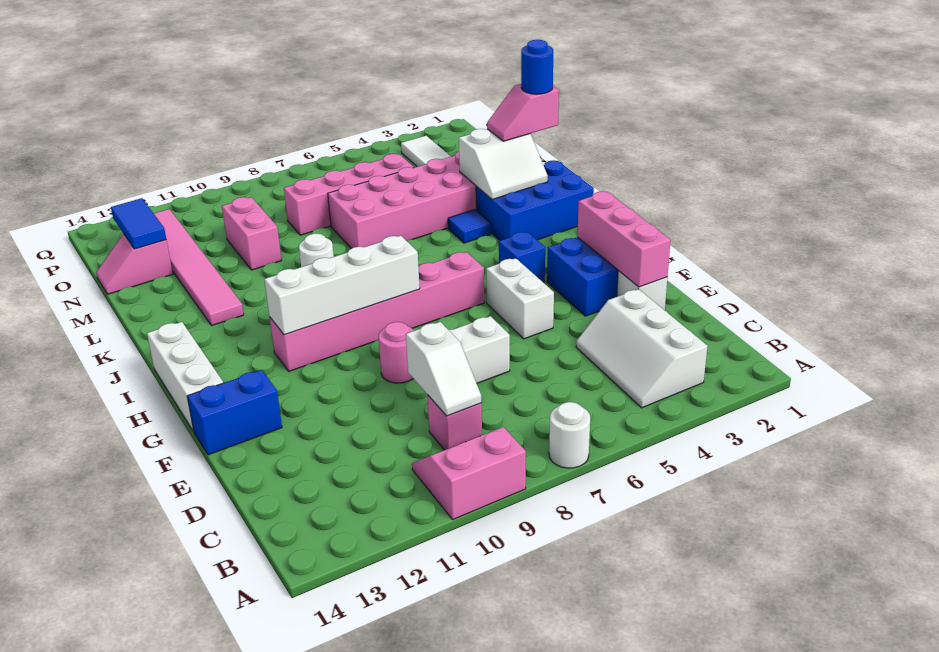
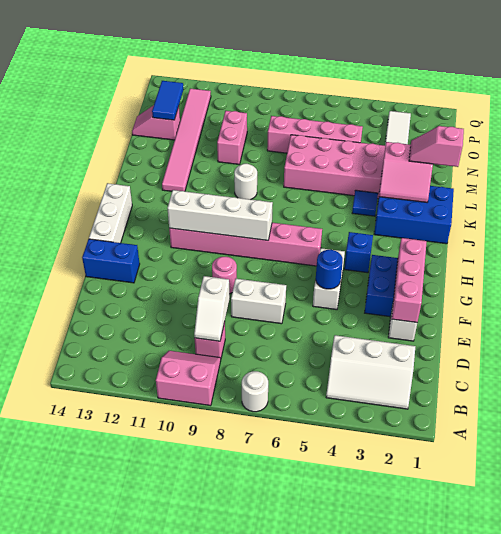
white slope B3:D4 level 1 top 3 -> white slope B2:C4 level 1 top C
white slope K2:L3 level 2 top L -> pink slope K2:L3 level 2 top L
blue round brick L1 level 4 -> blue round brick F5 level 2

